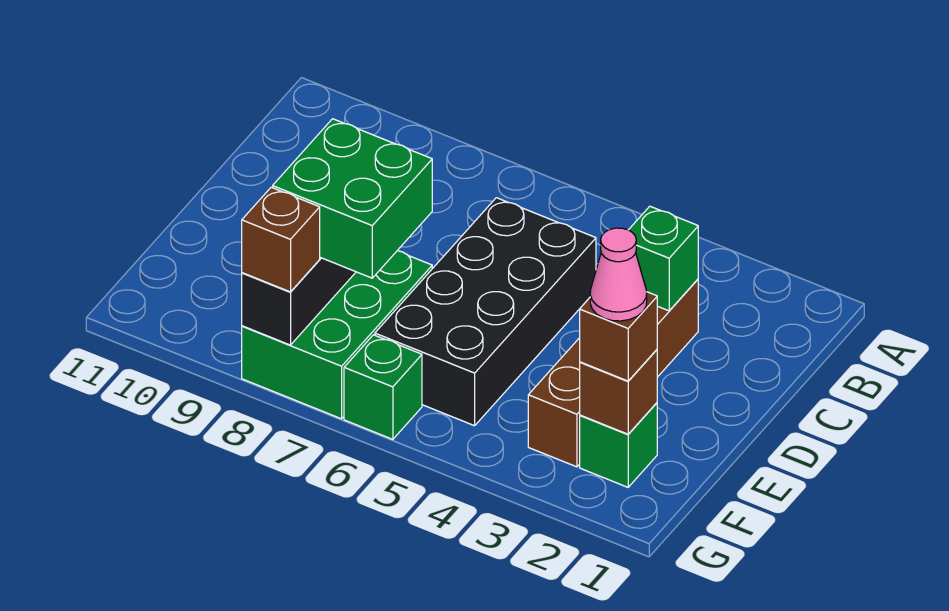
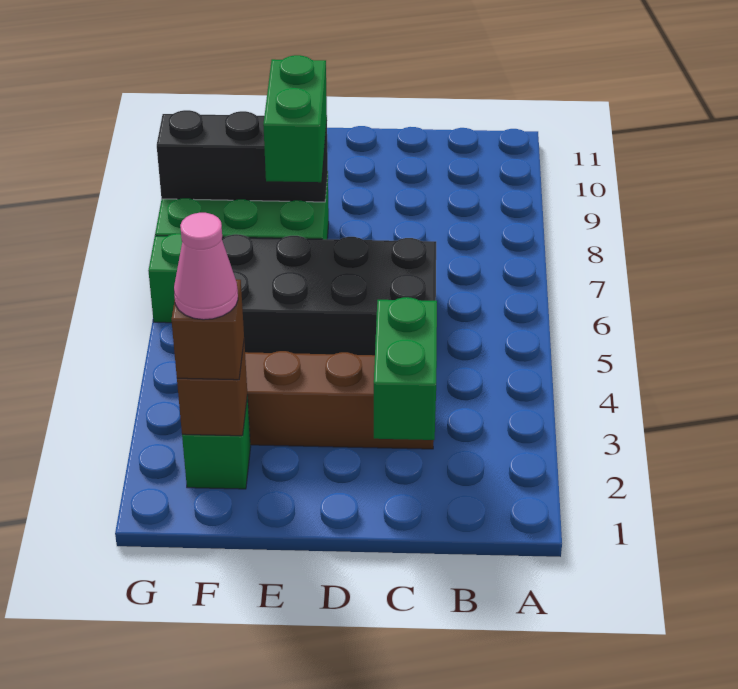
green brick C3 level 2 -> green brick C2:C3 level 2
green brick E7:F8 level 3 -> green brick E7:E8 level 3
brown brick G8 level 3 -> none

